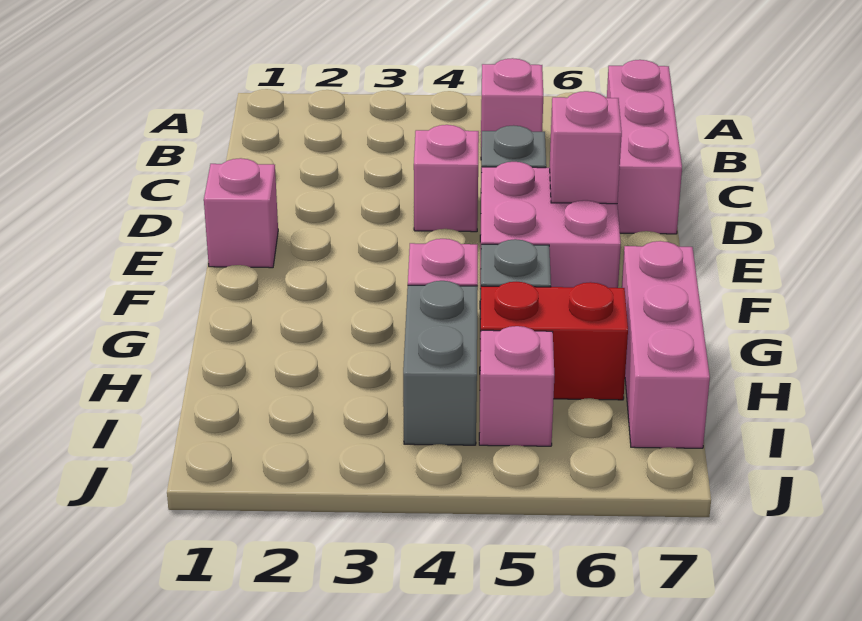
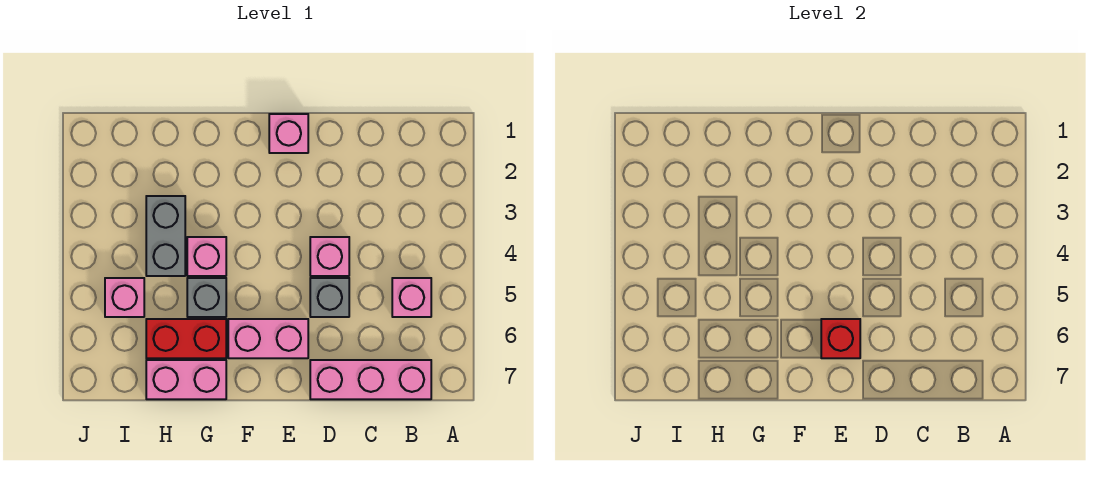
pink brick E5:F6 level 1 -> pink brick E6:F6 level 1
pink brick E6 level 2 -> red brick E6 level 2
pink brick G7:I7 level 1 -> pink brick G7:H7 level 1
grey brick H4:I4 level 1 -> grey brick H3:H4 level 1
red brick H5:H6 level 1 -> red brick G6:H6 level 1

